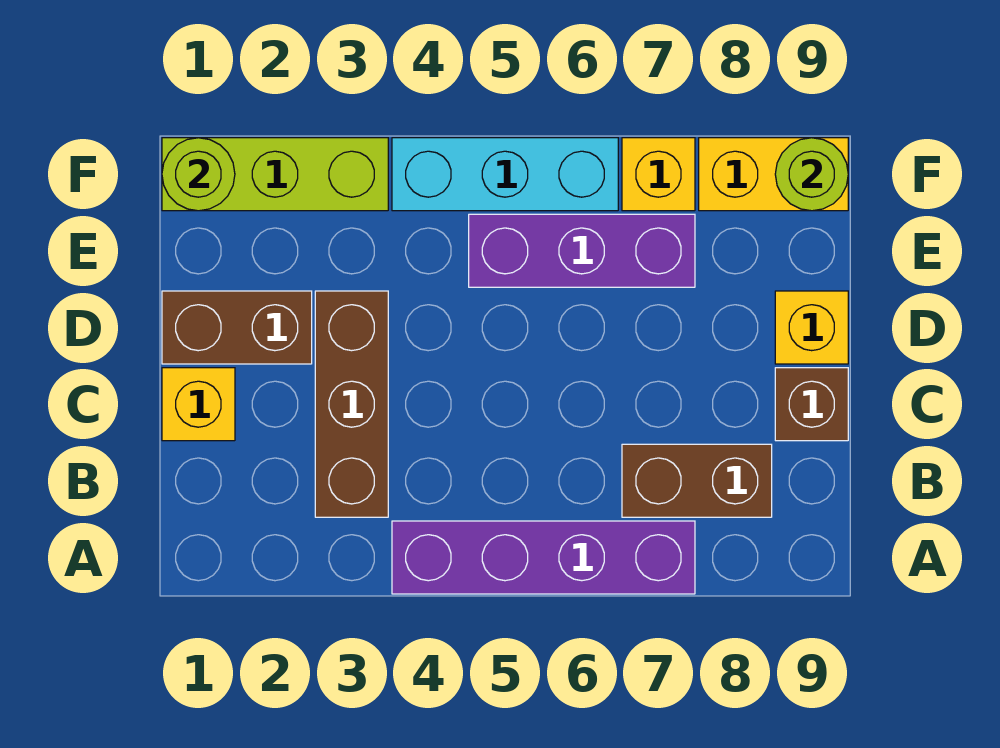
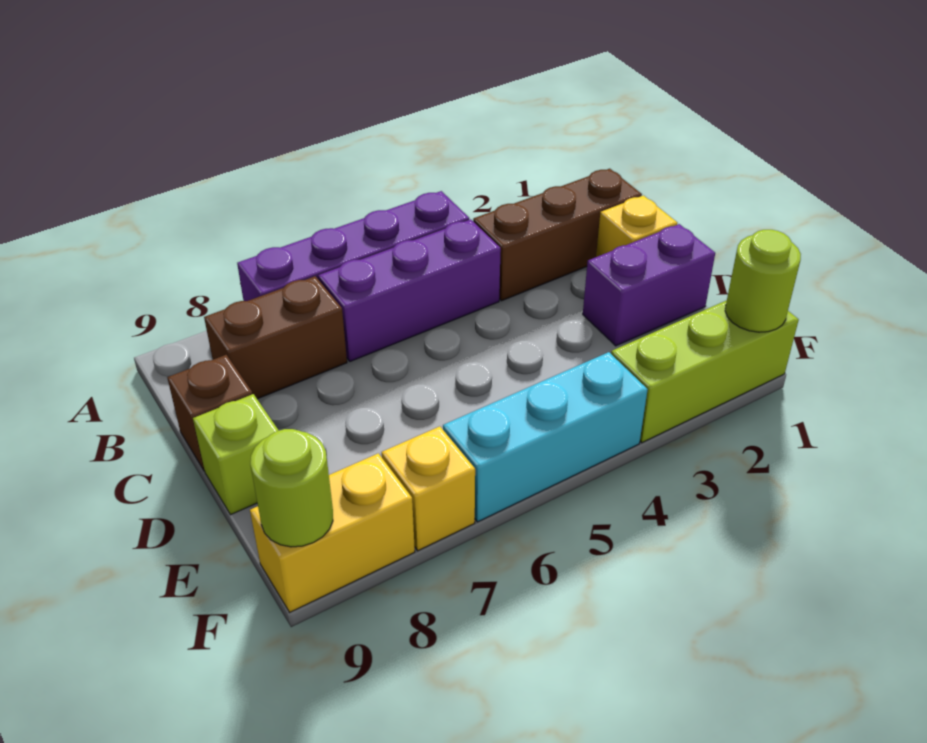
brown brick B3:D3 level 1 -> brown brick B1:B3 level 1
brown brick D1:D2 level 1 -> purple brick D1:D2 level 1
yellow brick D9 level 1 -> lime brick D9 level 1
purple brick E5:E7 level 1 -> purple brick B4:B6 level 1

